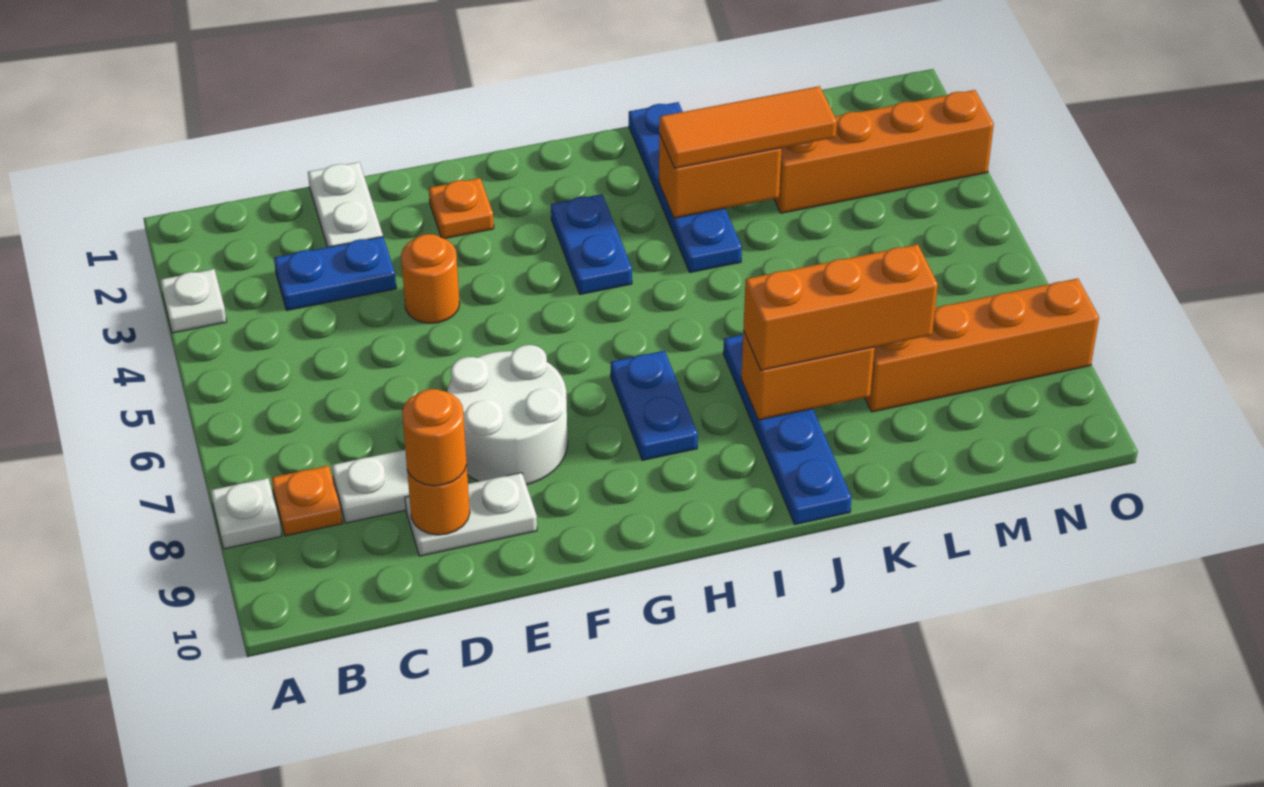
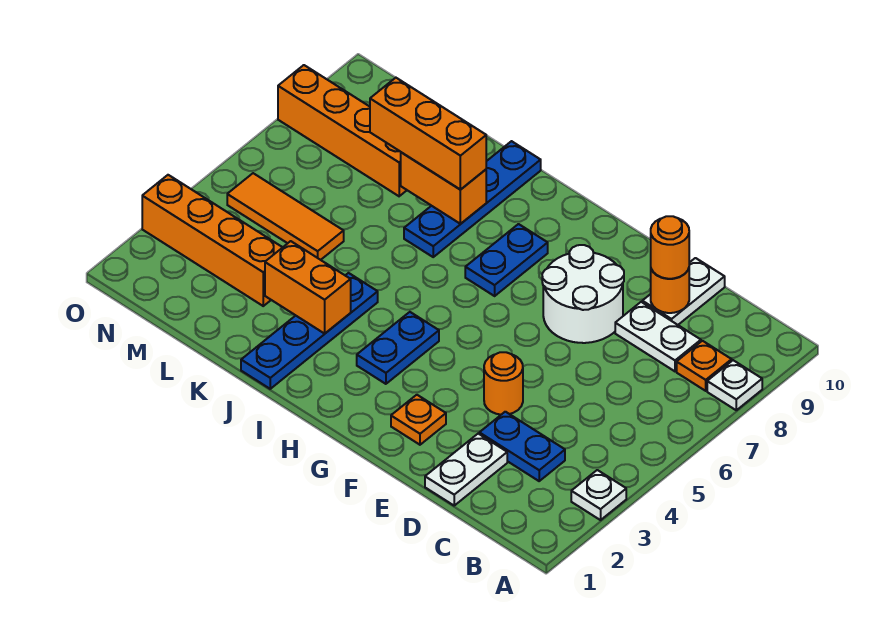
white plate D9:E9 level 1 -> white plate D9:D10 level 1
orange tile J3:L3 level 3 -> orange tile L5:N5 level 1

